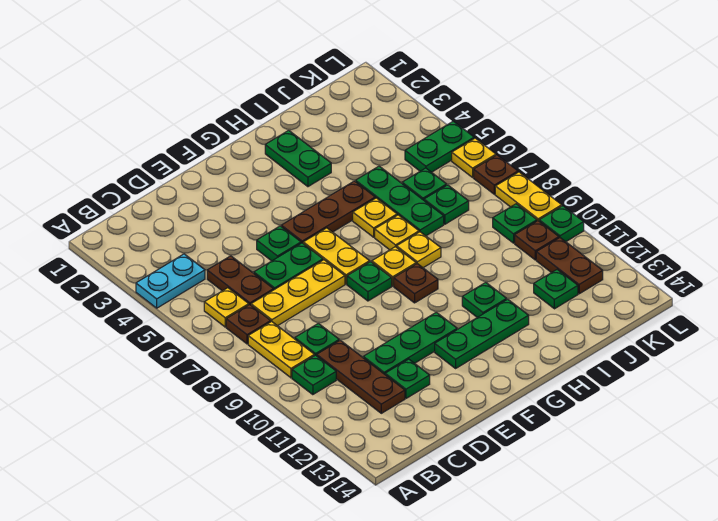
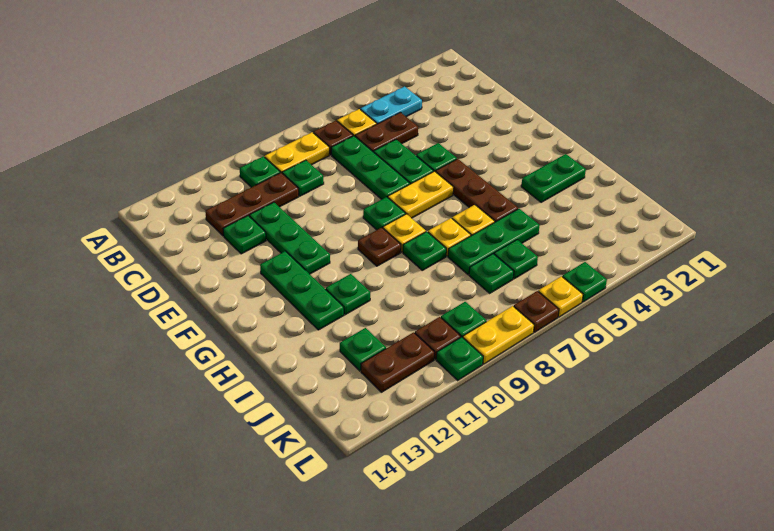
cyan plate A4:B4 level 1 -> cyan plate B4:B5 level 1
yellow plate C7:E7 level 1 -> green plate C7:E7 level 1
yellow plate H8 level 1 -> green plate H8 level 1
green plate K5:L5 level 1 -> green plate L5 level 1

